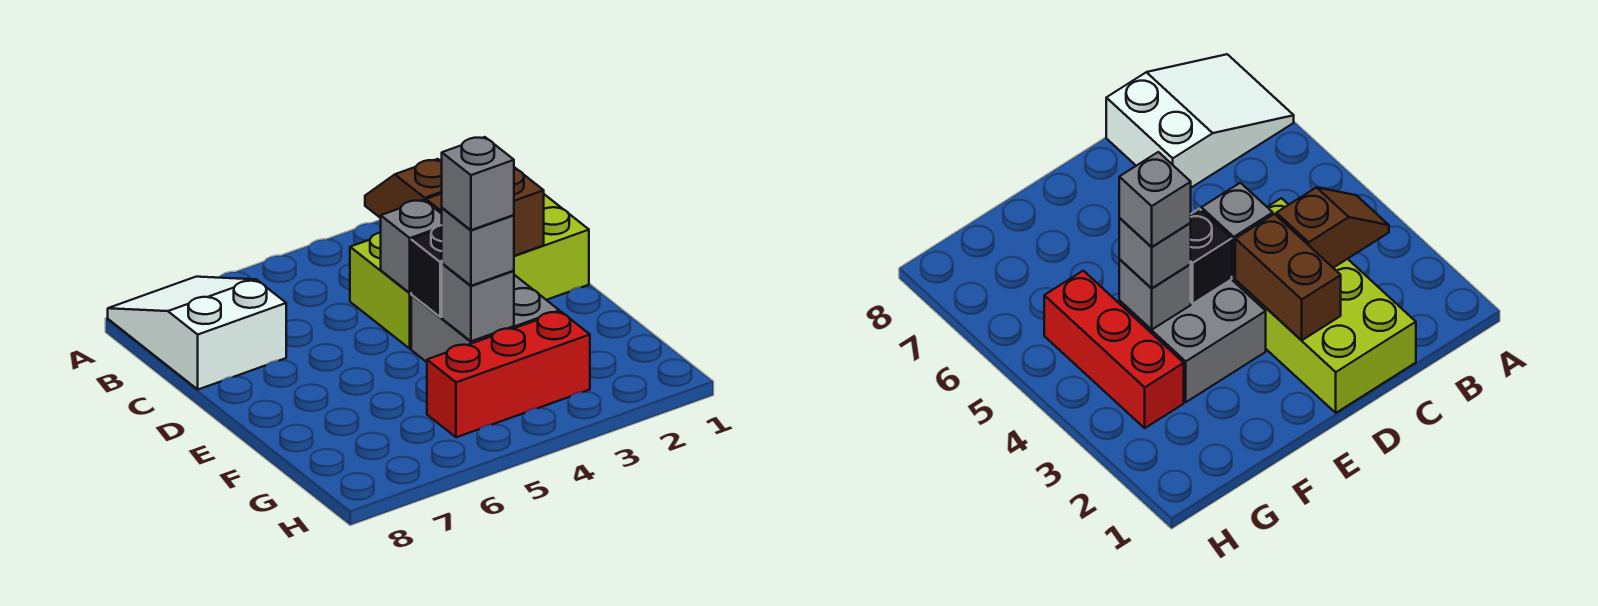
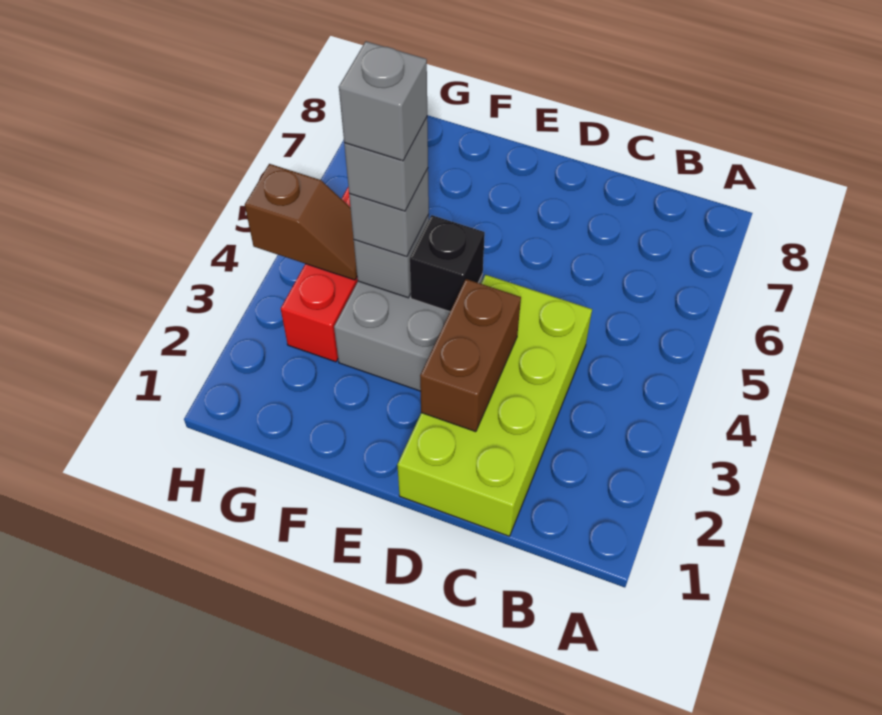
white slope A7:C8 level 1 top C -> none
brown slope B3:C3 level 2 top C -> brown slope G4:H4 level 2 top H
grey brick D4 level 2 -> grey brick F4 level 5

